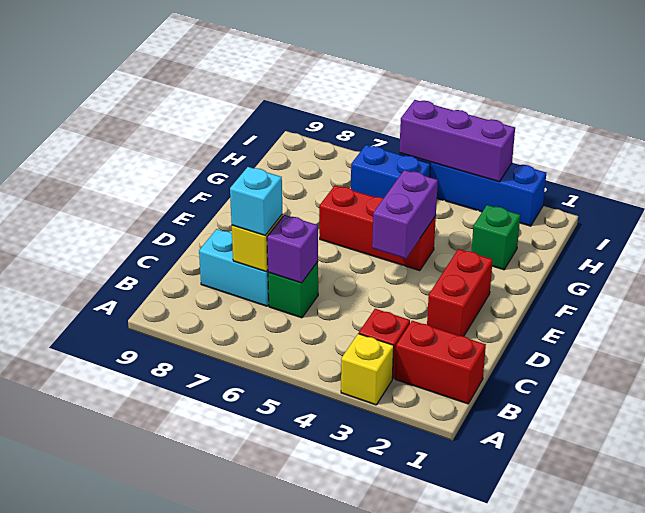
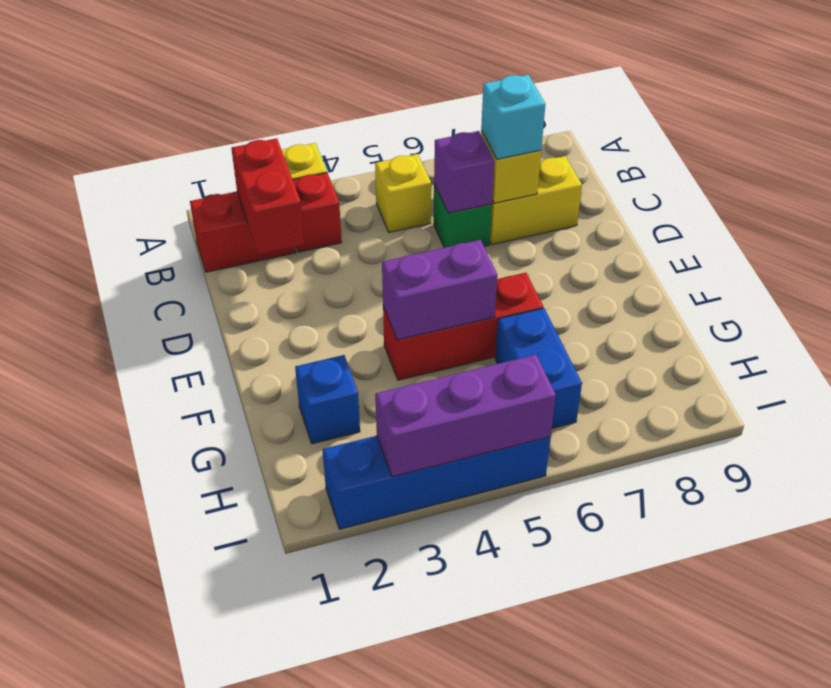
none -> yellow brick B5 level 1
cyan brick C7:C8 level 1 -> yellow brick C7:C8 level 1
red brick D2:E2 level 1 -> red brick B2:C2 level 2
purple brick E4:F4 level 2 -> purple brick F4:F5 level 2
green brick G2 level 1 -> blue brick G2 level 1
blue brick H5:H6 level 1 -> blue brick G6:H6 level 1

